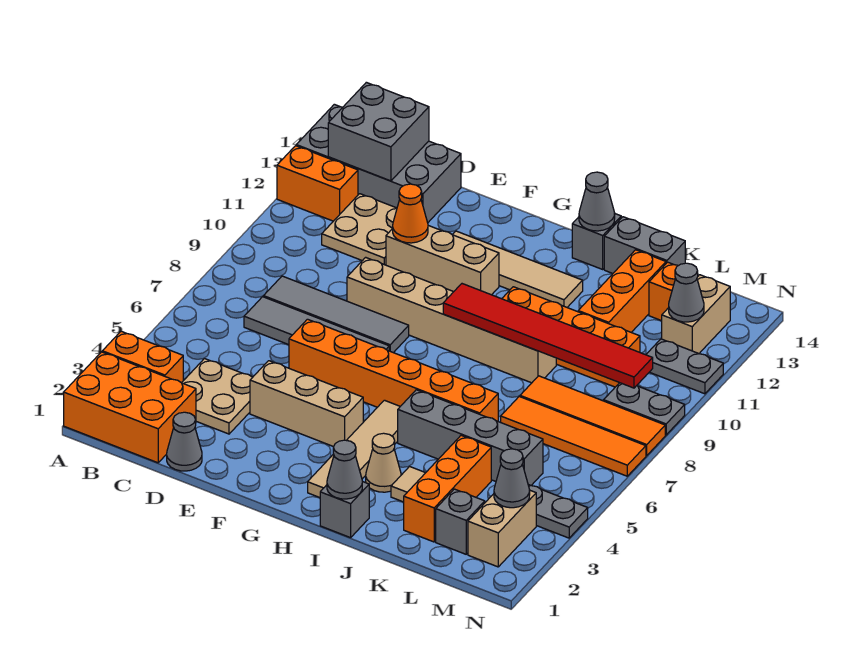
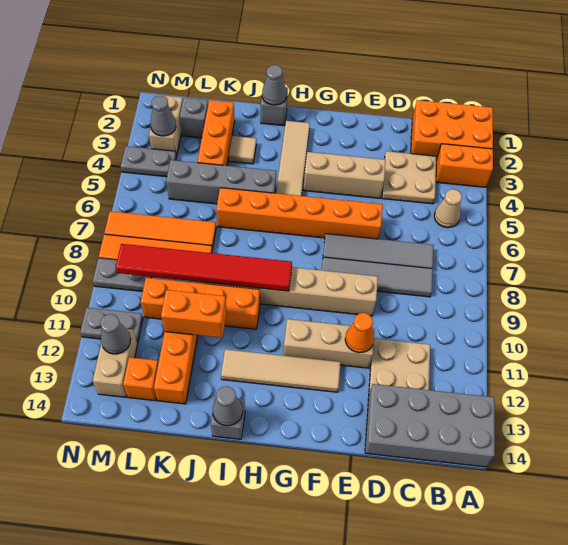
orange brick A12:B12 level 1 -> orange brick J11:K11 level 2
grey brick B13:C14 level 2 -> none
grey cone D1 level 1 -> none
tan cone I3 level 1 -> tan cone B5 level 1
grey brick J14:K14 level 1 -> none

